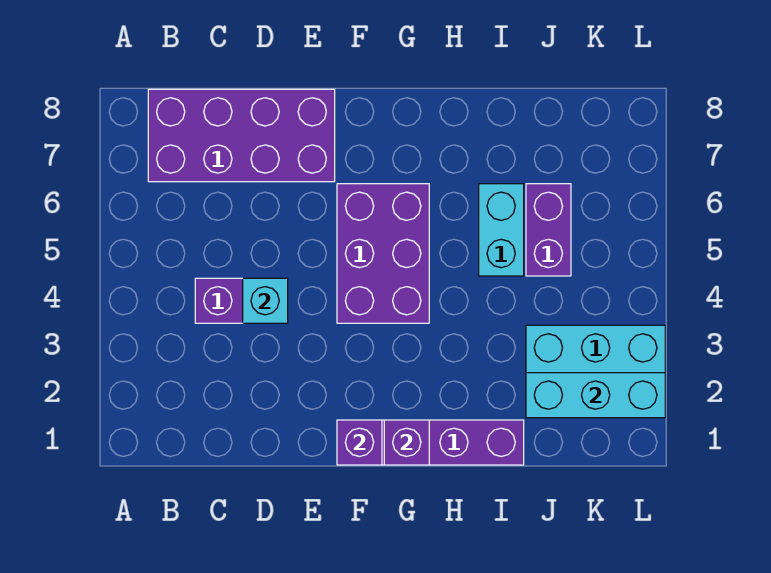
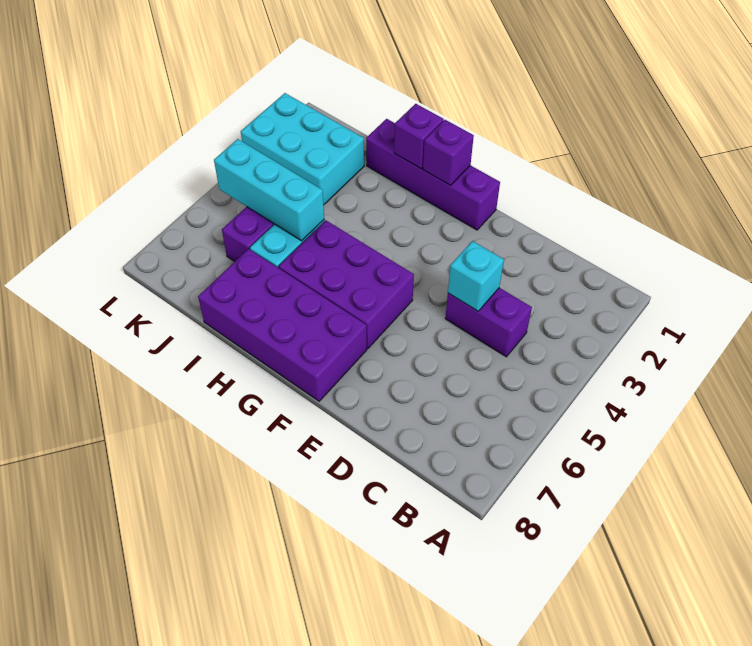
purple brick B7:E8 level 1 -> purple brick F7:I8 level 1
purple brick F1 level 2 -> purple brick H1 level 2
purple brick F4:G6 level 1 -> purple brick F5:H6 level 1
cyan brick J2:L2 level 2 -> cyan brick I5:K5 level 2

